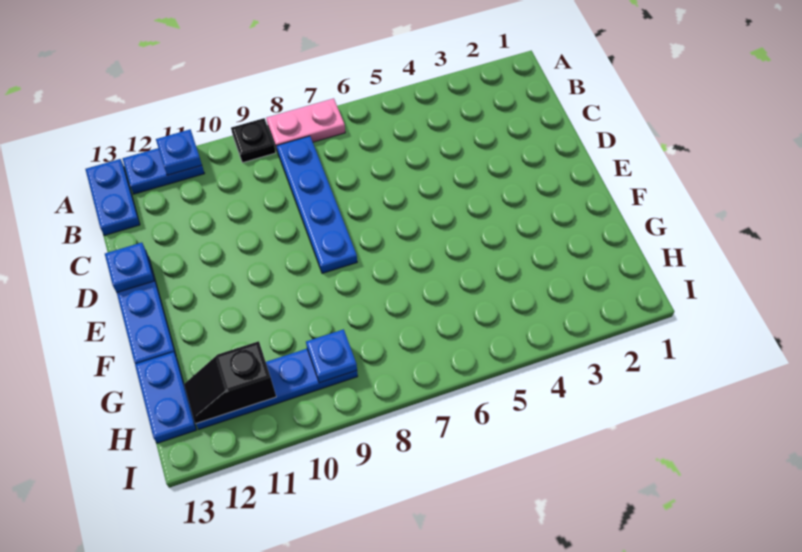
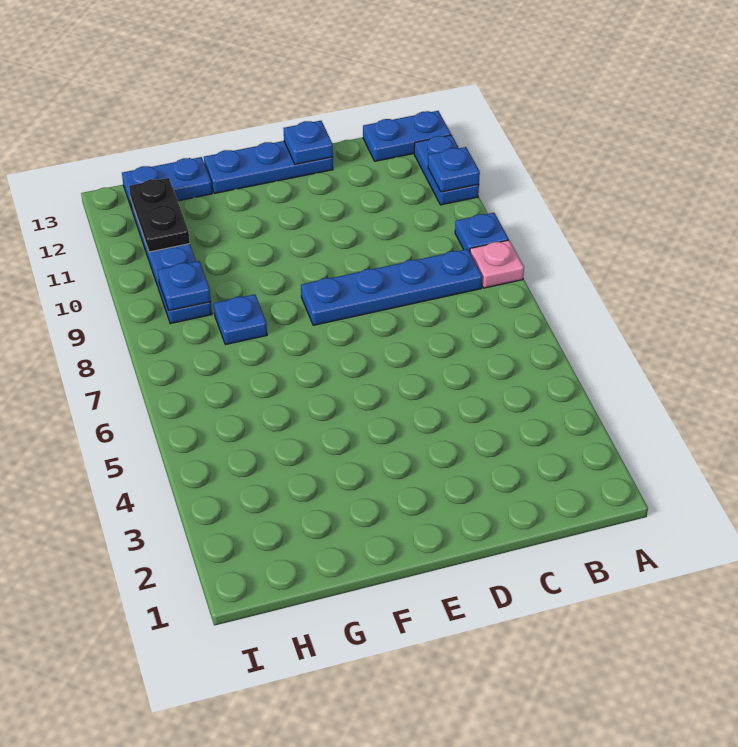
pink plate A7:A8 level 1 -> pink plate A8 level 1
black plate A9 level 1 -> blue plate A9 level 1
none -> blue plate G8 level 1
black slope H11:H12 level 2 top 11 -> black plate H11:H12 level 2

